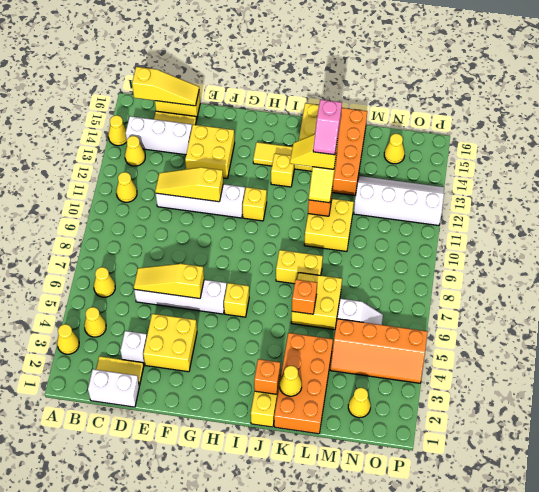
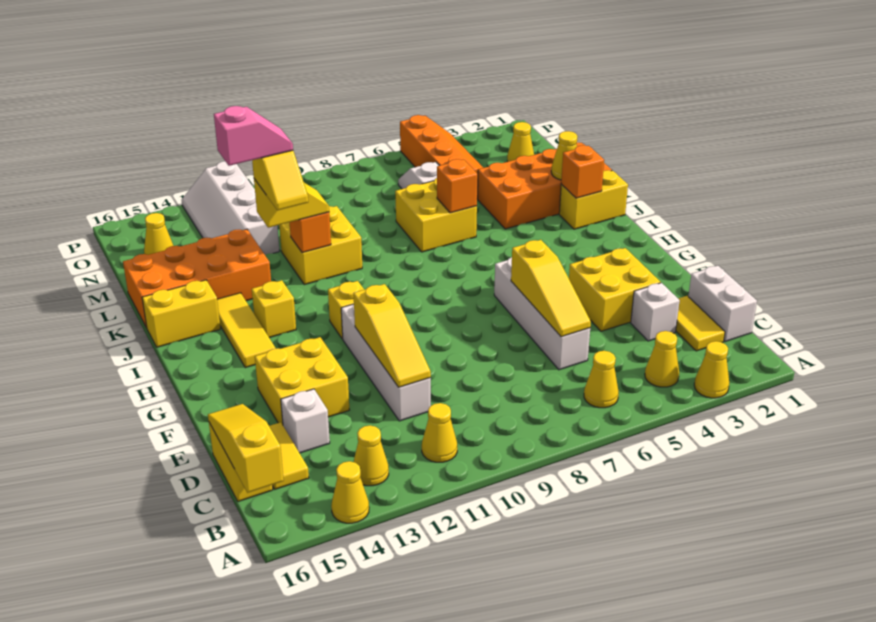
white brick B14:D14 level 1 -> white brick D14 level 1
yellow brick H6 level 1 -> none
yellow brick J8:K8 level 1 -> none

